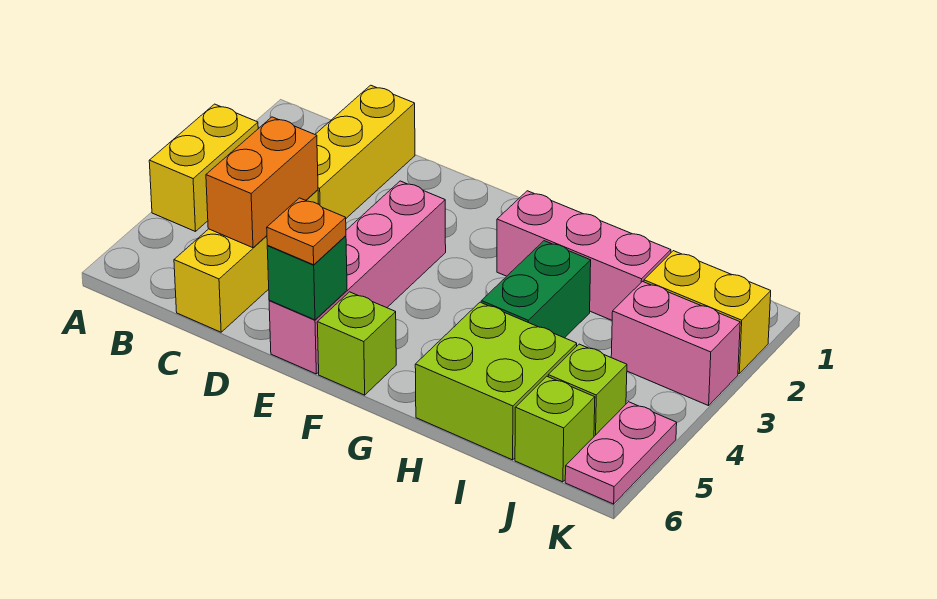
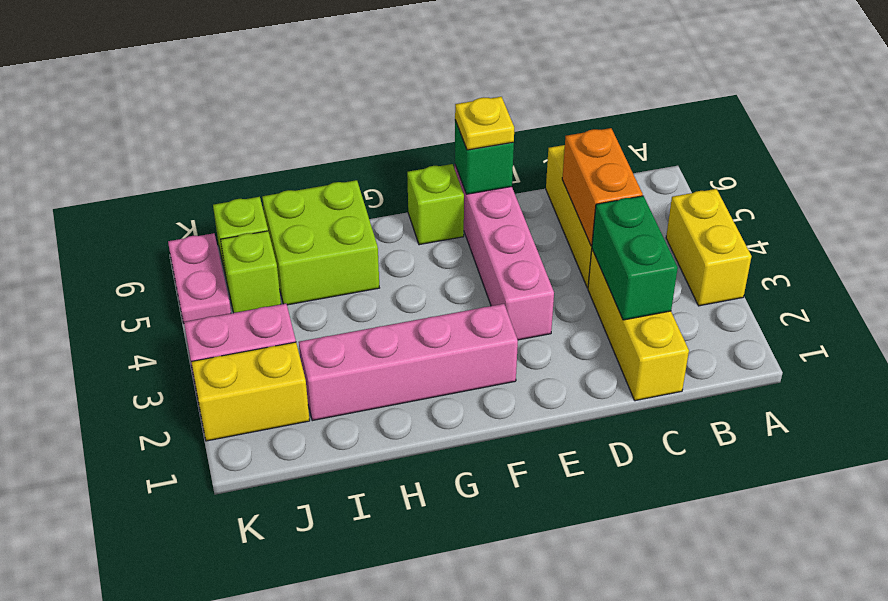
orange plate E6 level 3 -> yellow plate E6 level 3
pink brick G2:I2 level 1 -> pink brick F2:I2 level 1
green brick H3:H4 level 1 -> green brick C2:C3 level 2

